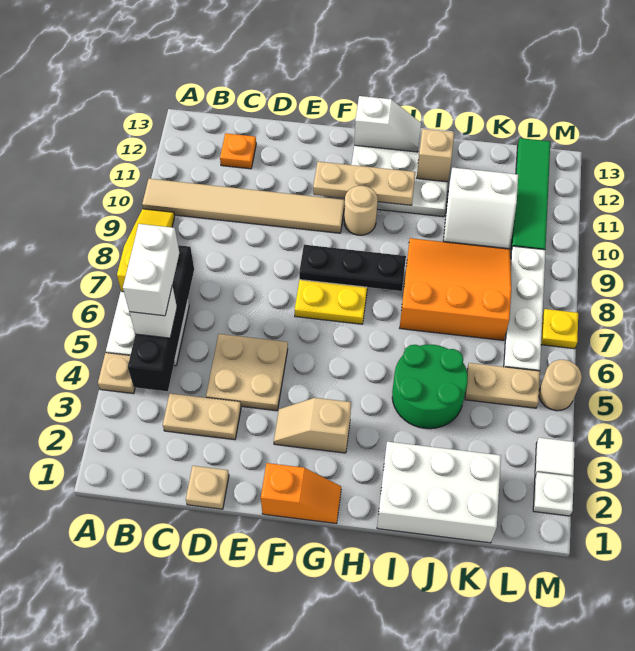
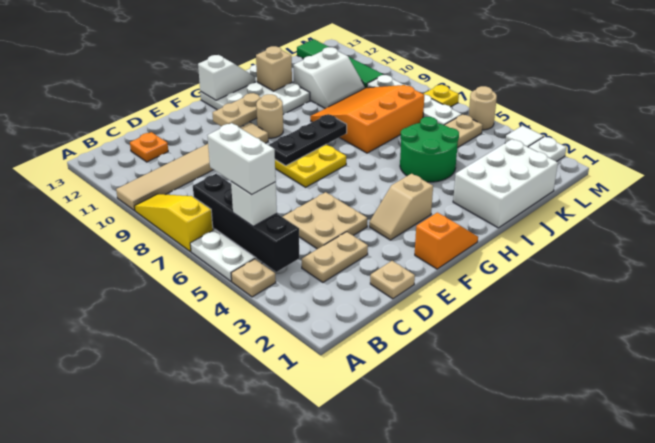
tan plate F11:H11 level 2 -> tan plate F11:G11 level 2

